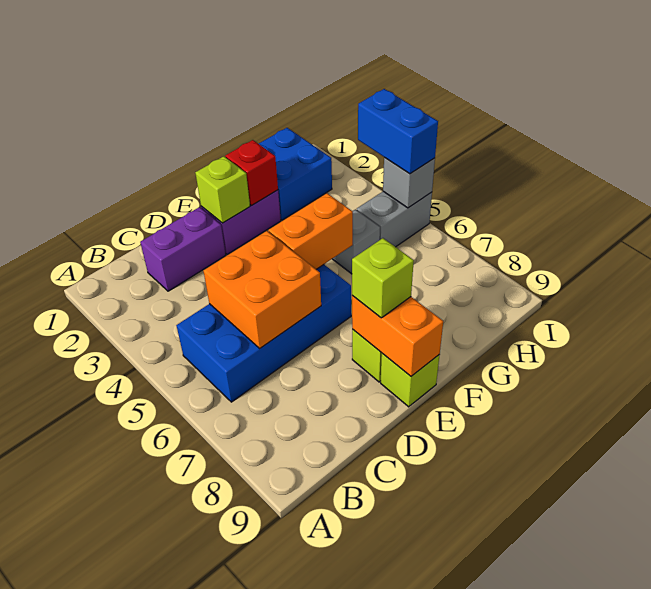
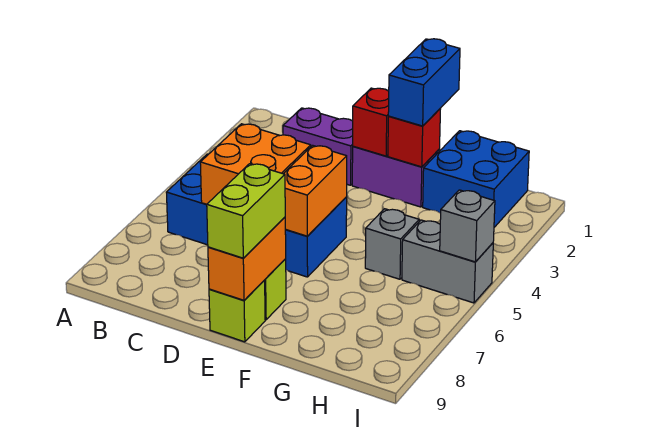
lime brick E2 level 2 -> red brick E2 level 2
orange brick E5:F5 level 2 -> orange brick E5:E6 level 2
lime brick E8 level 3 -> lime brick E8:E9 level 3
blue brick I4:I5 level 3 -> blue brick F1:F2 level 3

